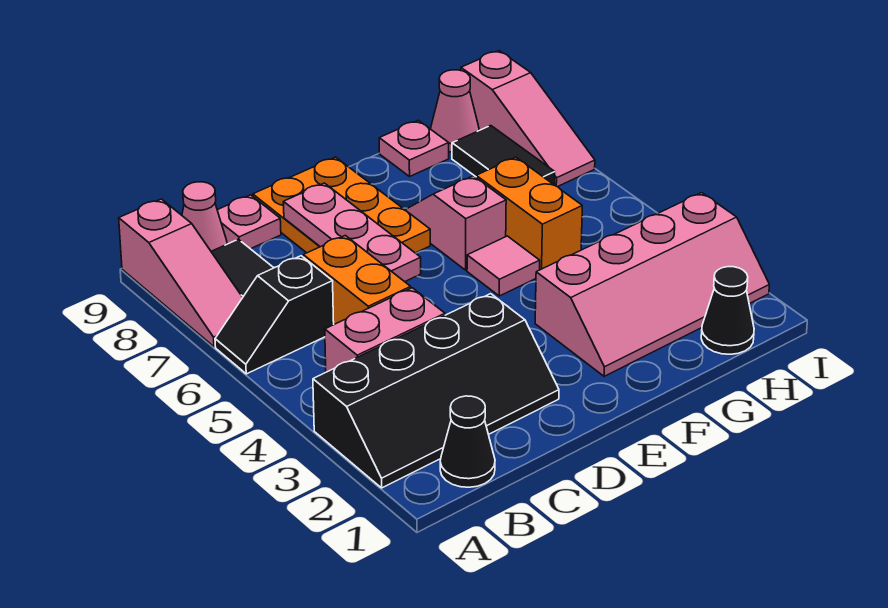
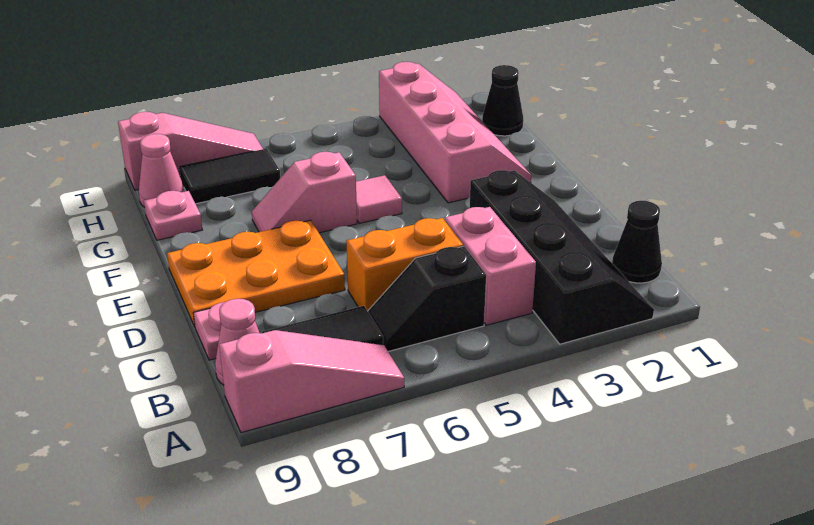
black slope A6:B6 level 1 top B -> black slope B5:B6 level 1 top 5
pink plate D6:D8 level 2 -> none
orange brick G5:G6 level 1 -> none

